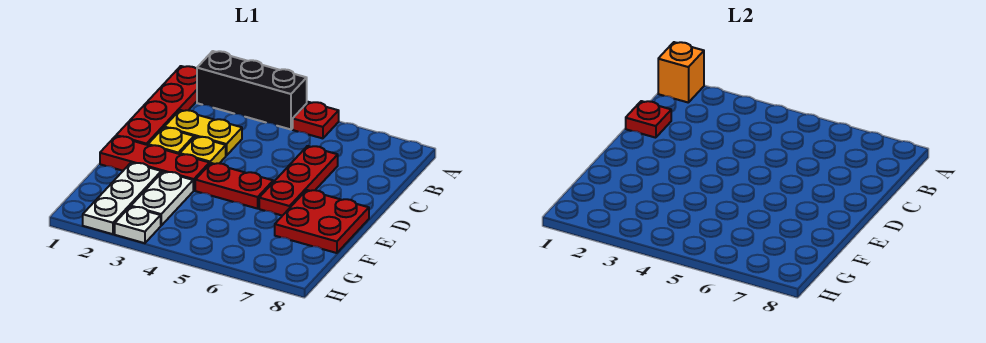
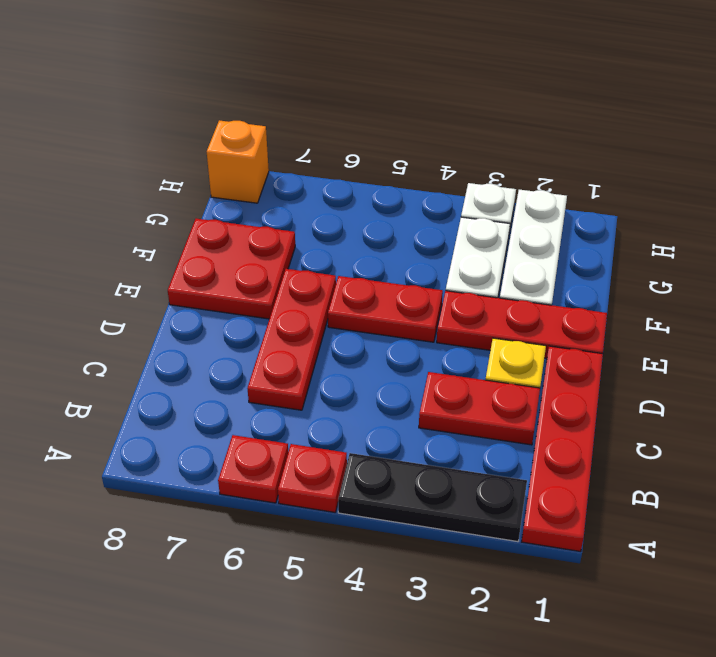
orange brick A1 level 2 -> orange brick H8 level 1
black brick A2:A4 level 1 -> black plate A2:A4 level 1
red plate C1 level 2 -> red plate A6 level 1
yellow plate C2:C3 level 1 -> red plate C2:C3 level 1
yellow plate D3 level 1 -> none

